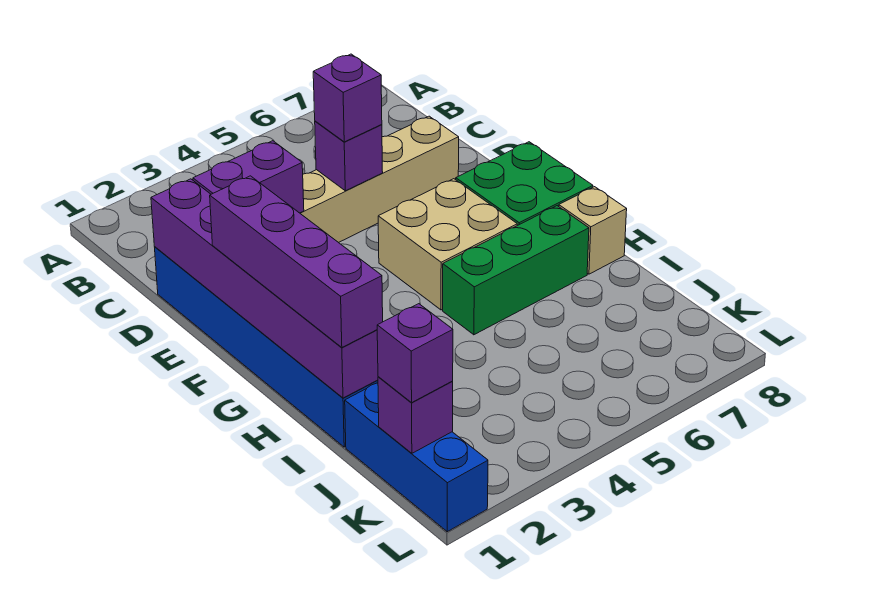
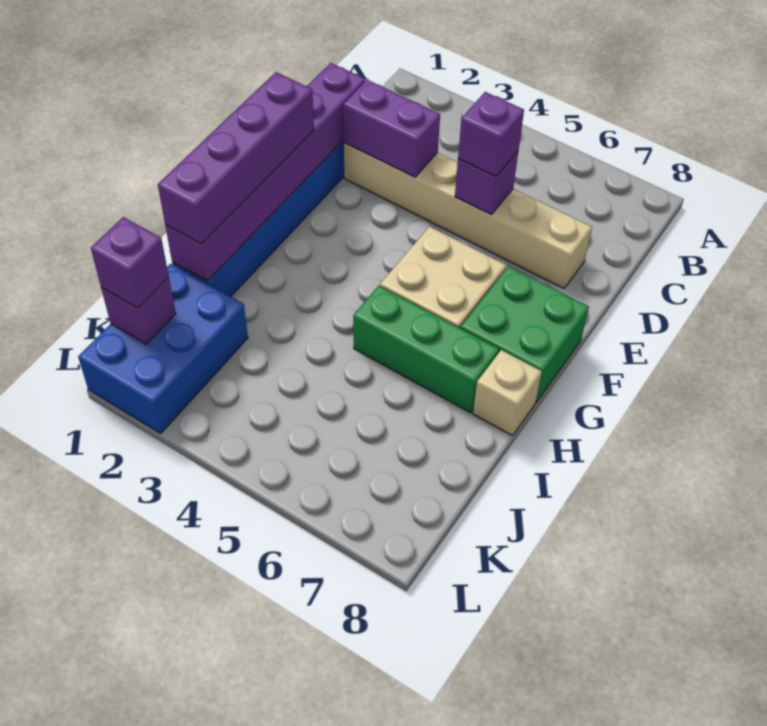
blue brick J1:L1 level 1 -> blue brick J1:L2 level 1

